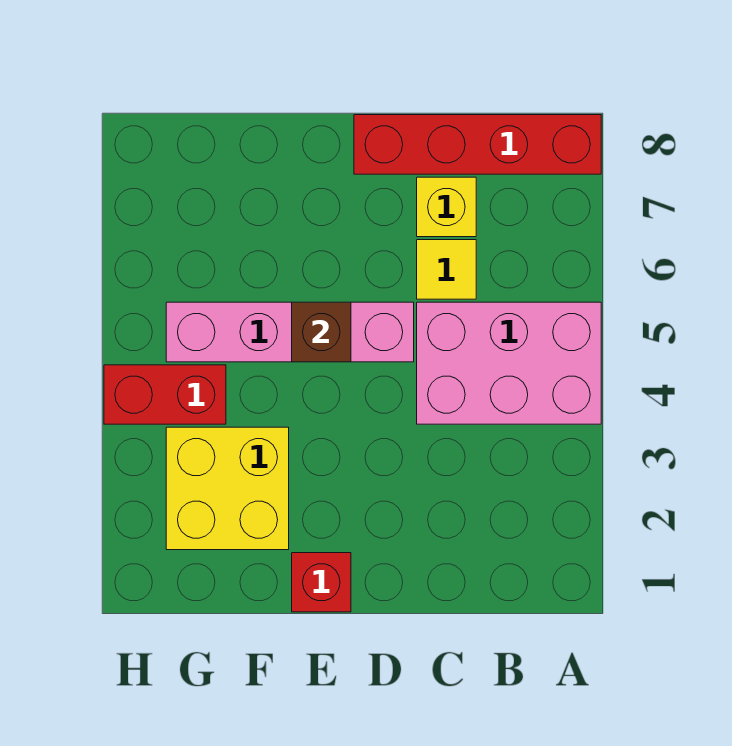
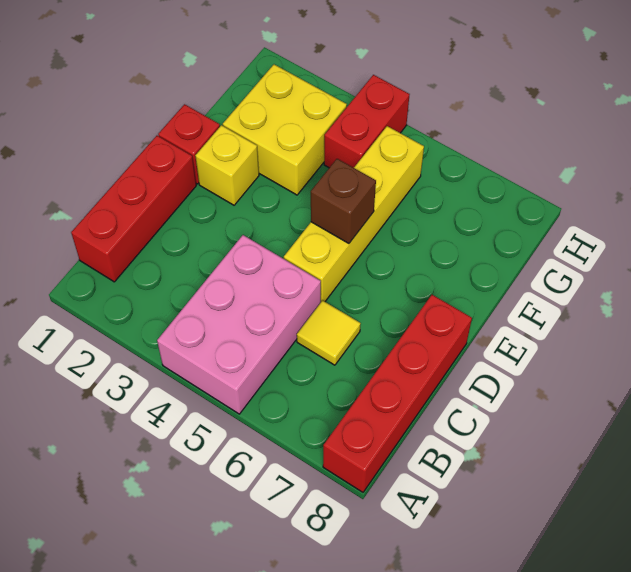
none -> red brick B1:D1 level 1
yellow brick C7 level 1 -> yellow brick E2 level 1
pink brick D5:G5 level 1 -> yellow brick D5:G5 level 1

